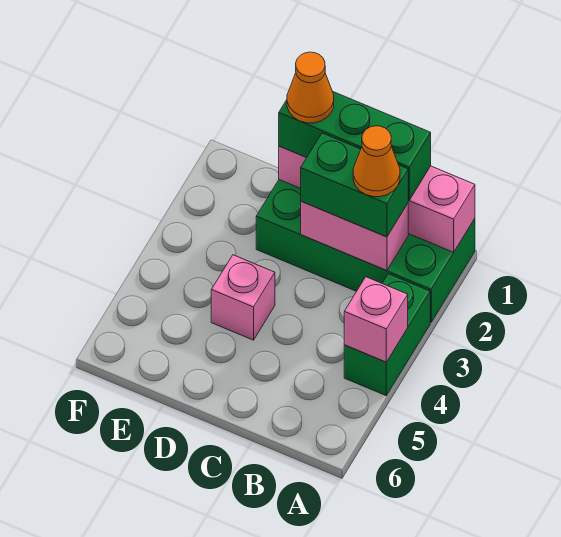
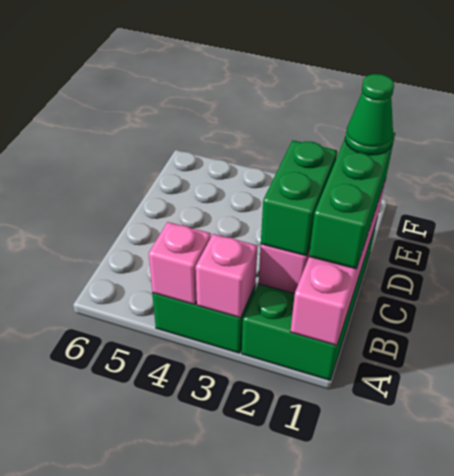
orange cone B2 level 4 -> none
orange cone D1 level 4 -> green cone D1 level 4
pink brick D4 level 1 -> pink brick A3 level 2

